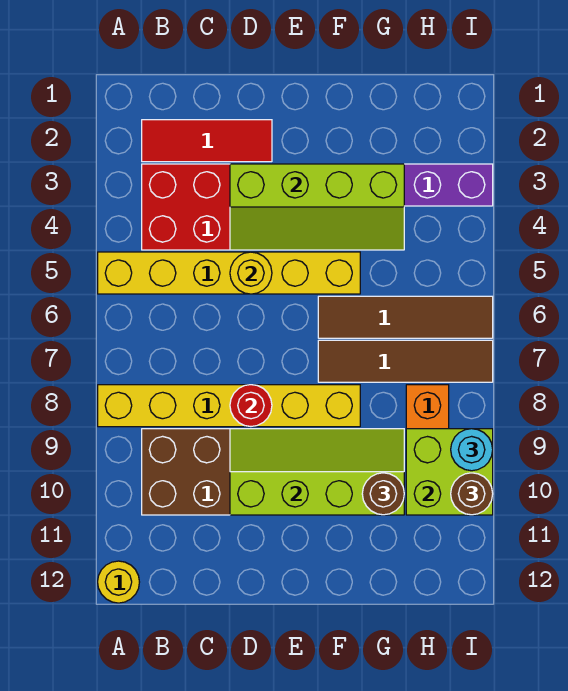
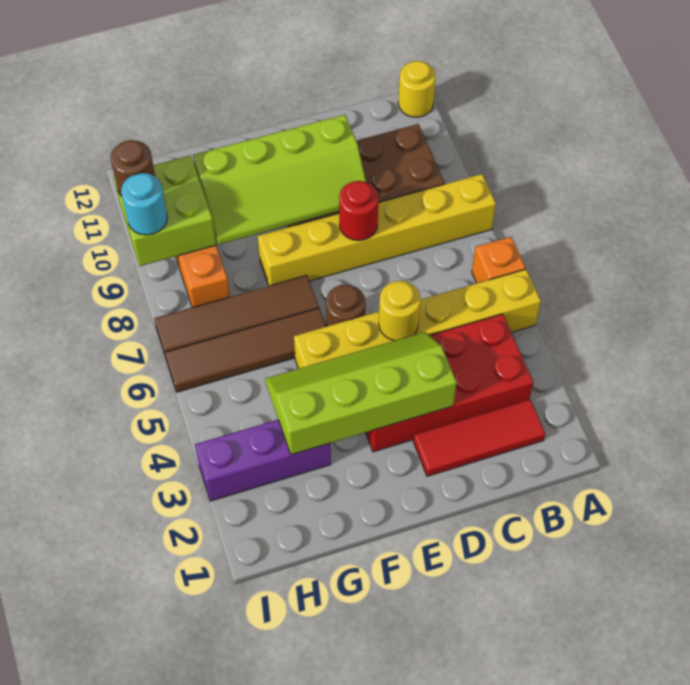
none -> orange brick A6 level 1
brown round brick G10 level 3 -> brown round brick E6 level 1

